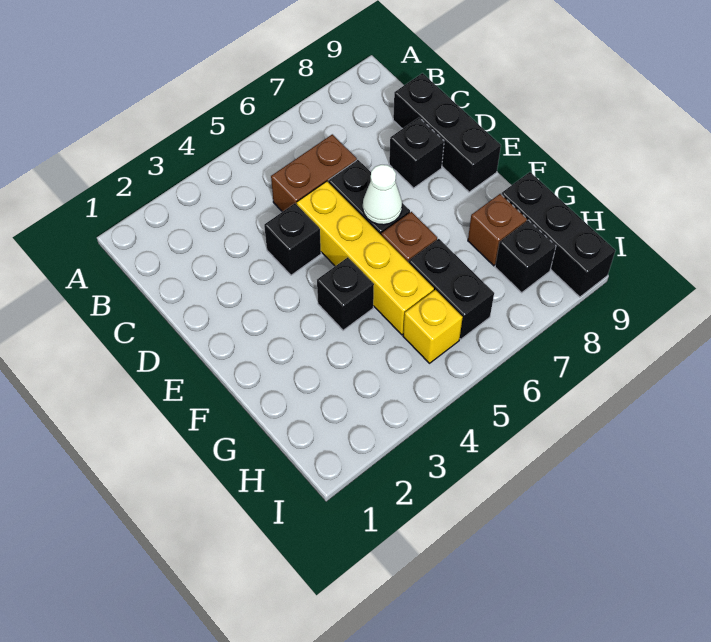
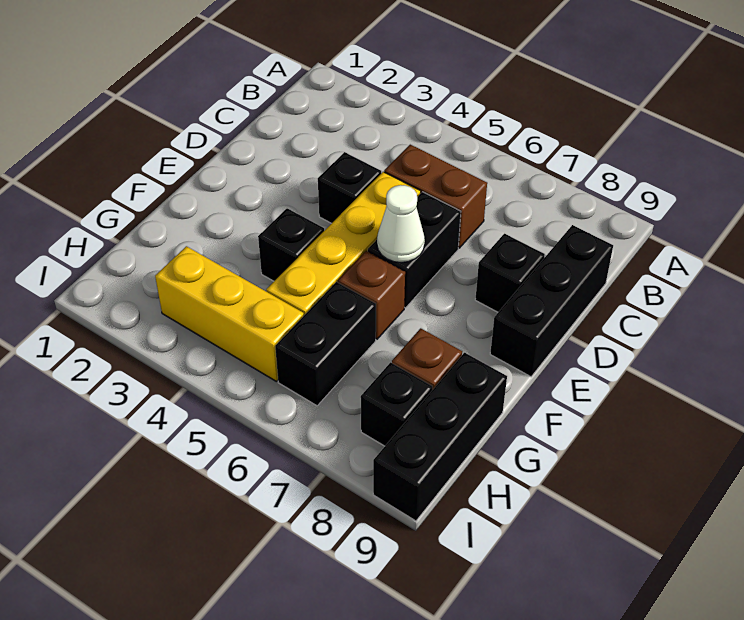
yellow brick H5 level 1 -> yellow brick H3:H5 level 1

